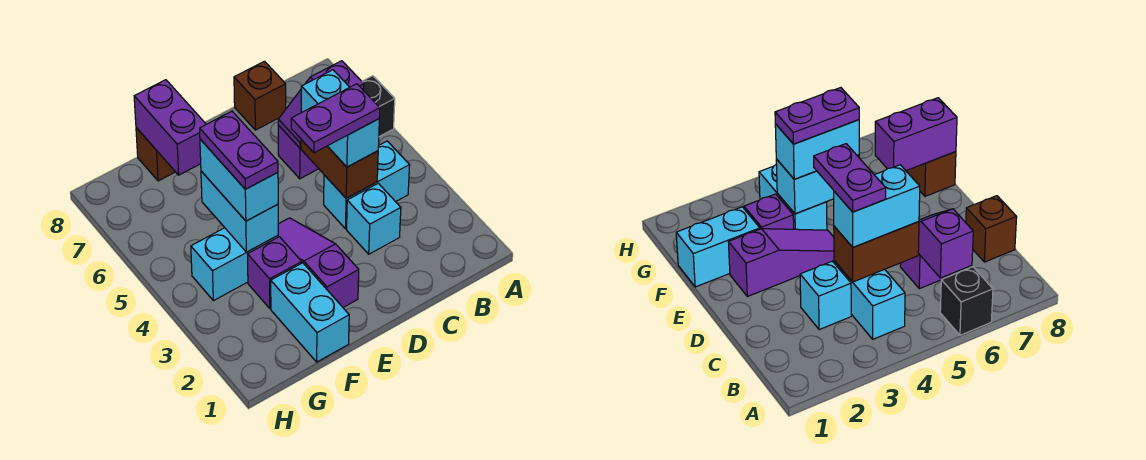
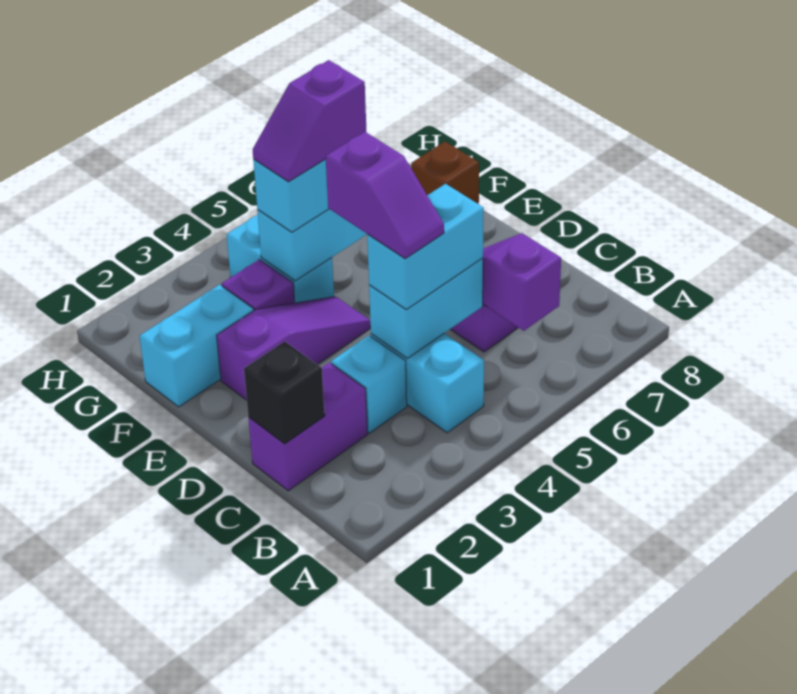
black brick A6 level 1 -> black brick C1 level 2
brown brick C4:C5 level 2 -> cyan brick C4:C5 level 2
purple plate C4:D4 level 4 -> purple slope C4:D4 level 4 top D
brown brick C8 level 1 -> none
purple plate F4:F5 level 4 -> purple slope F4:F5 level 4 top 5
purple brick F7:F8 level 2 -> purple brick C1:C2 level 1

